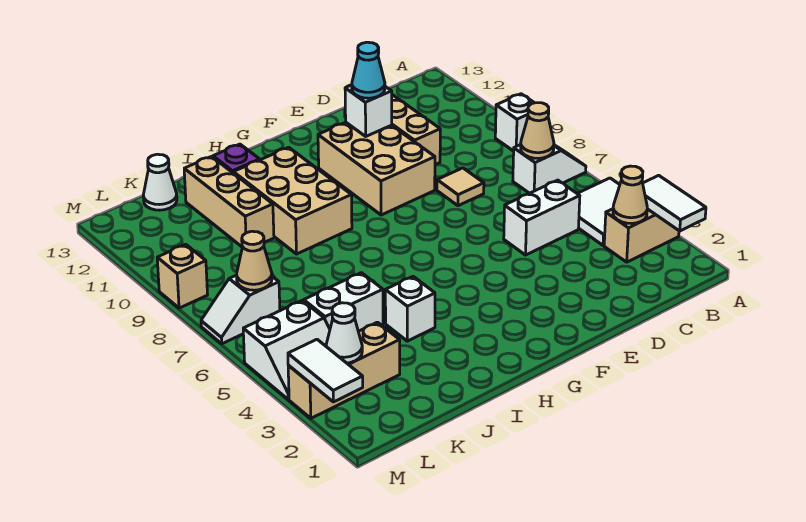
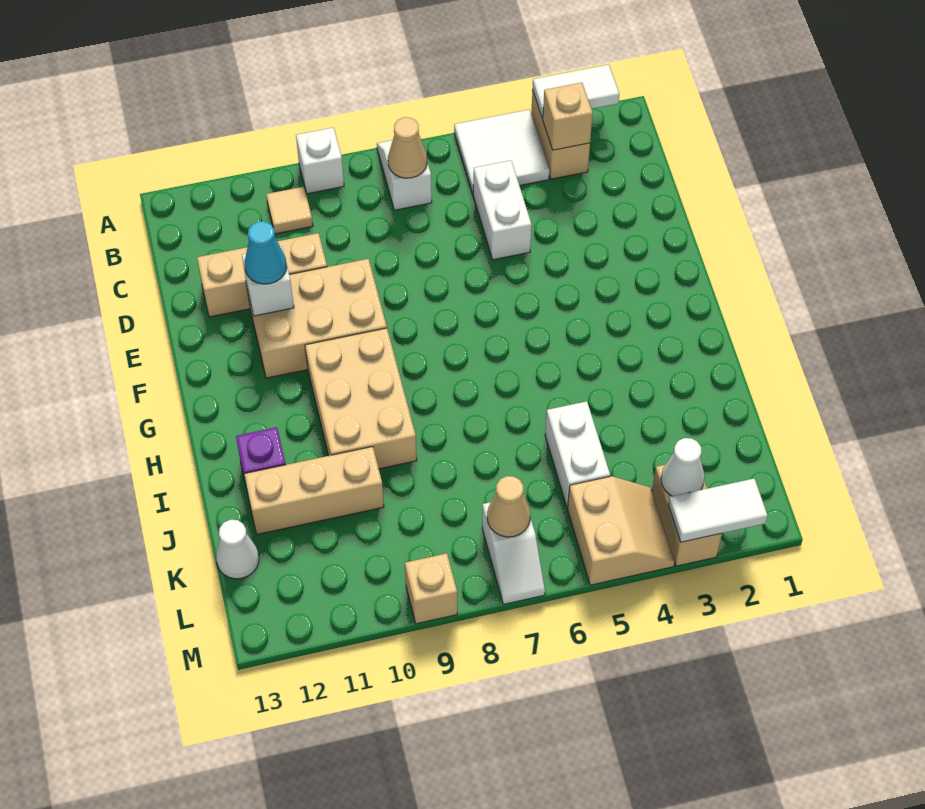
tan cone B3 level 2 -> tan brick B3 level 2
tan tile D8 level 1 -> tan tile B10 level 1
tan brick H9:I11 level 1 -> tan brick G9:I10 level 1
white brick I4 level 1 -> none
tan brick K3:M3 level 1 -> tan brick L3:M3 level 1
white slope L4:M5 level 1 top 5 -> tan slope L4:M5 level 1 top 5

